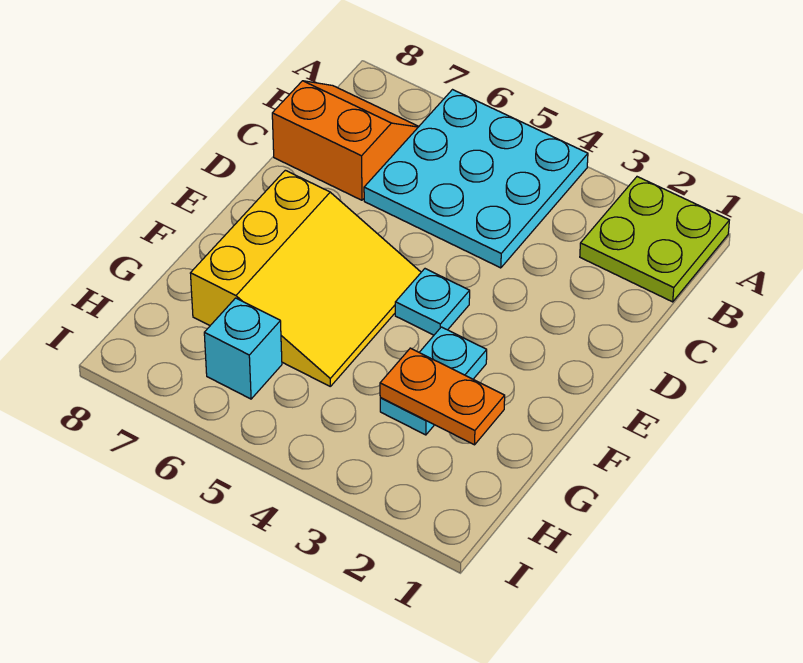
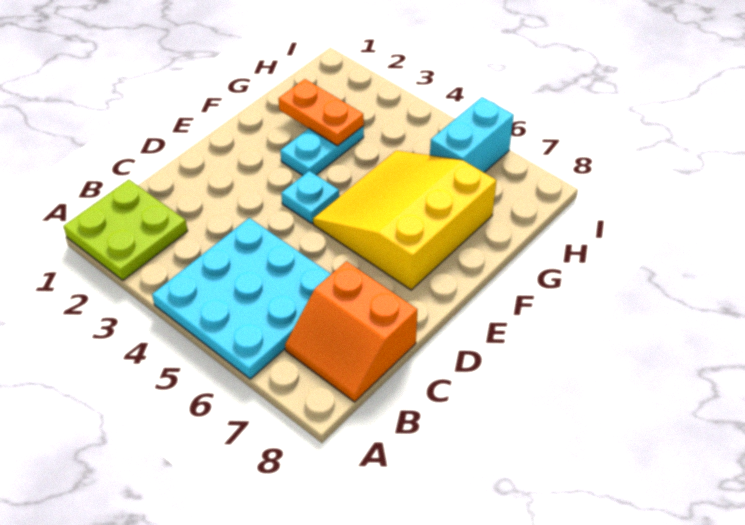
cyan brick H6 level 1 -> cyan brick H6:I6 level 1

